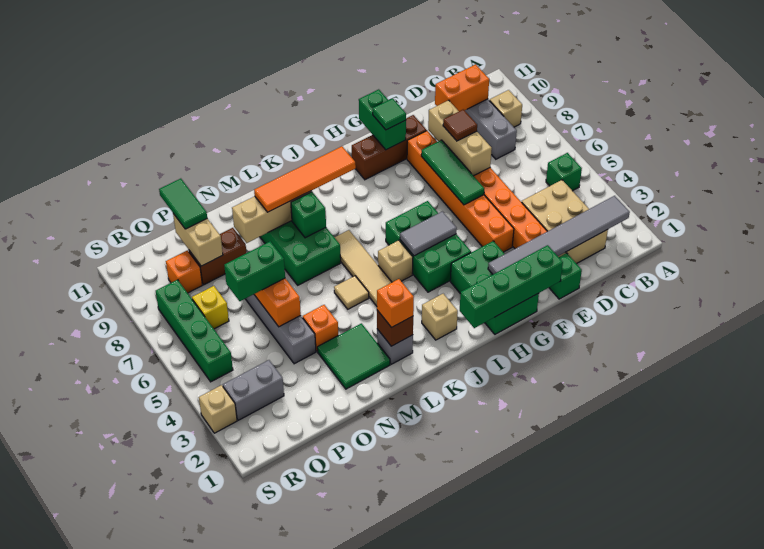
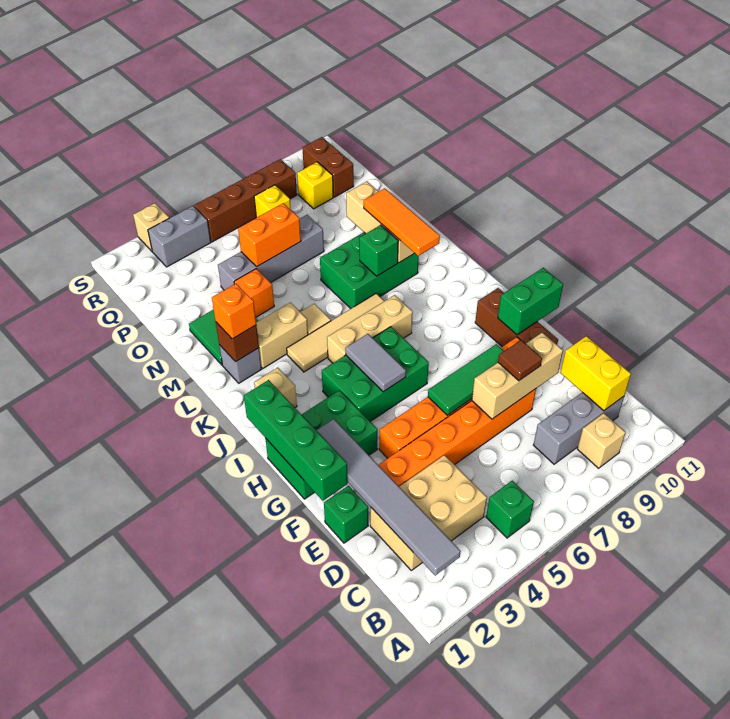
orange brick C10:D10 level 2 -> yellow brick C10:D10 level 2
green tile G10 level 3 -> none
tan brick J5 level 1 -> tan brick J5:J7 level 1
orange tile J9:M9 level 3 -> orange tile K9:M9 level 3
green brick O6:P6 level 3 -> none
brown brick O9:P9 level 1 -> brown brick Q10:R10 level 1
tan brick P9:P10 level 2 -> tan brick L3:L4 level 1
green tile P10:P11 level 3 -> none
grey brick Q3:R3 level 1 -> grey brick R3:R4 level 1
orange brick Q9 level 1 -> yellow brick Q9 level 1
green brick R5:R8 level 1 -> brown brick R5:R8 level 1

